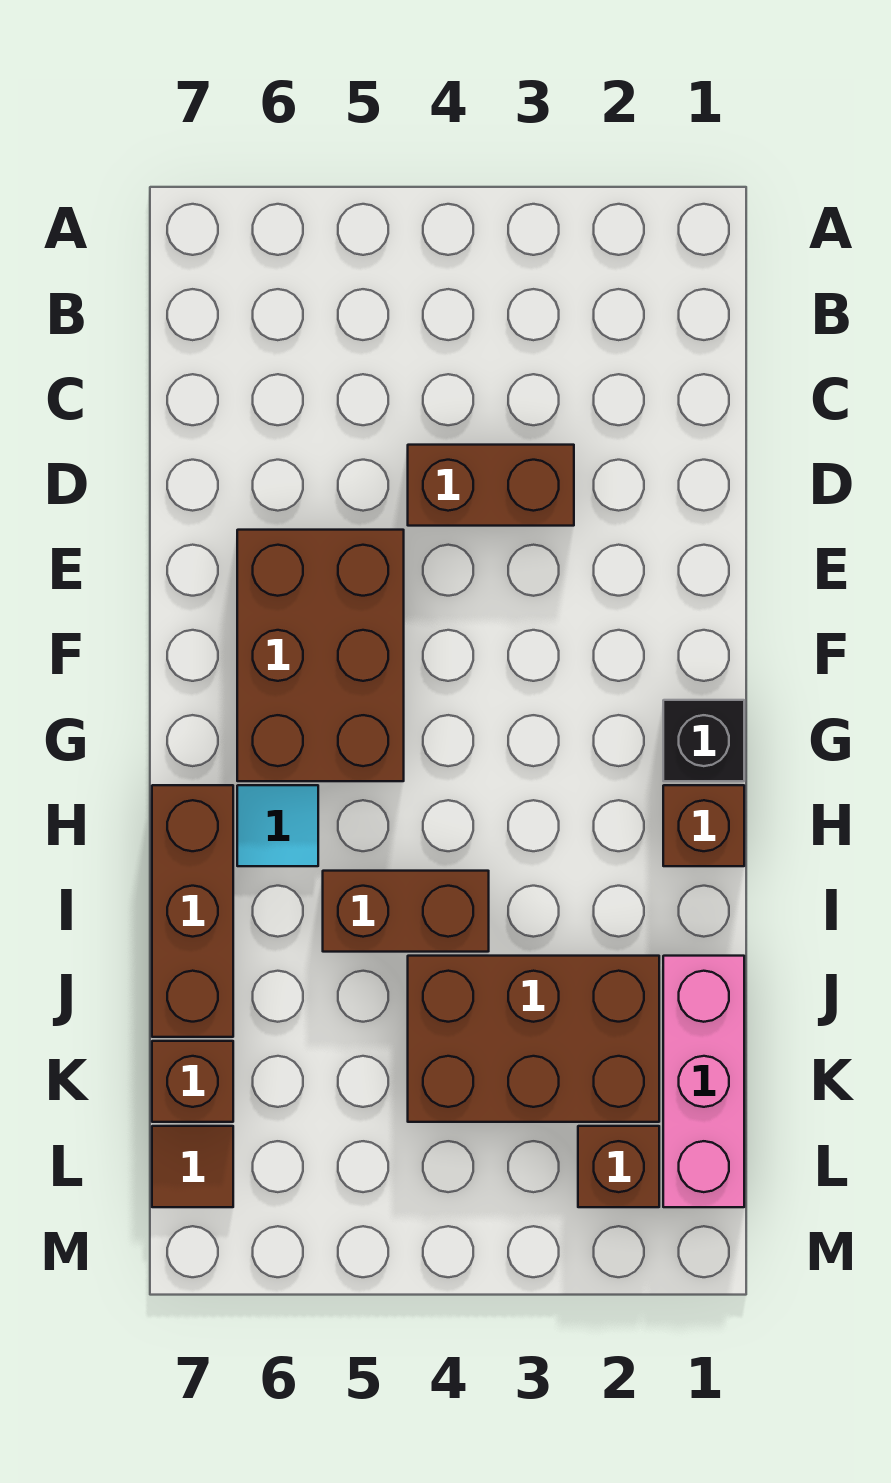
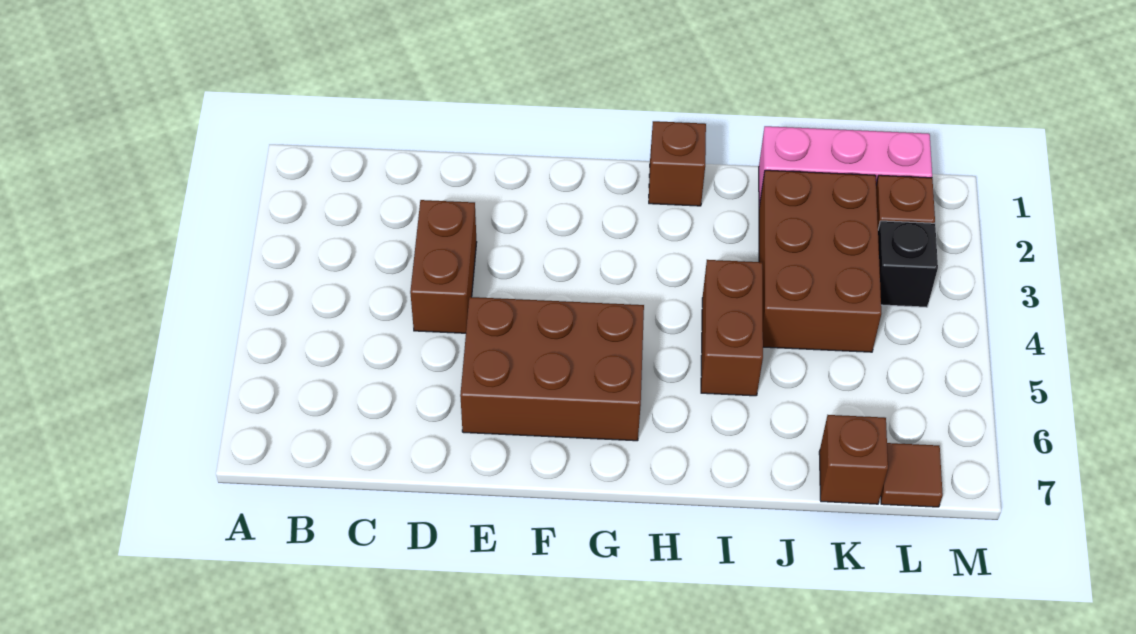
black brick G1 level 1 -> black brick L3 level 1
cyan tile H6 level 1 -> none
brown brick H7:J7 level 1 -> none

